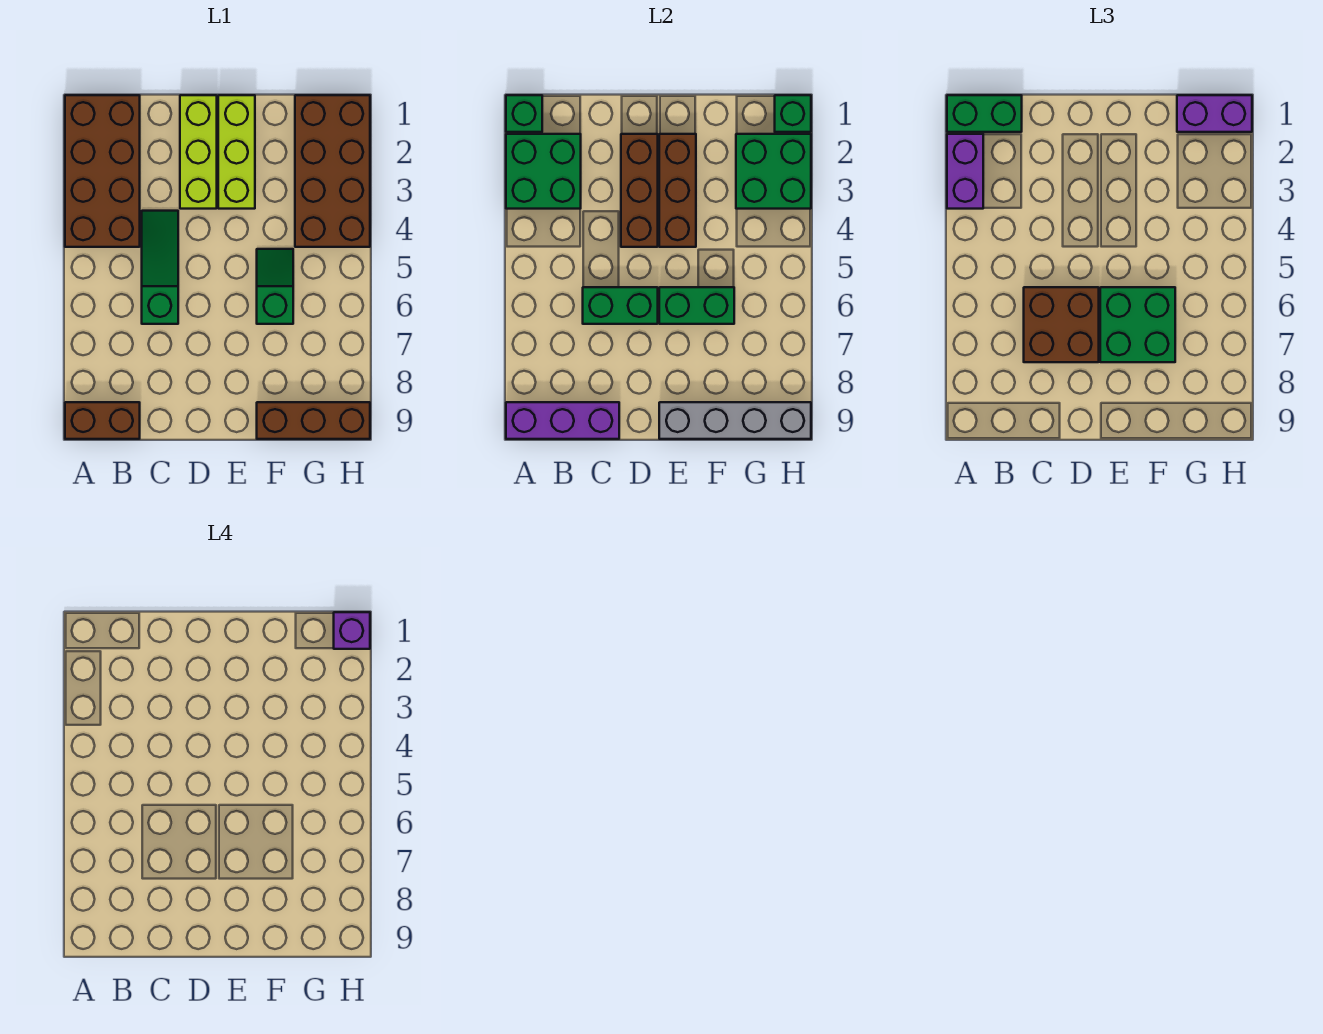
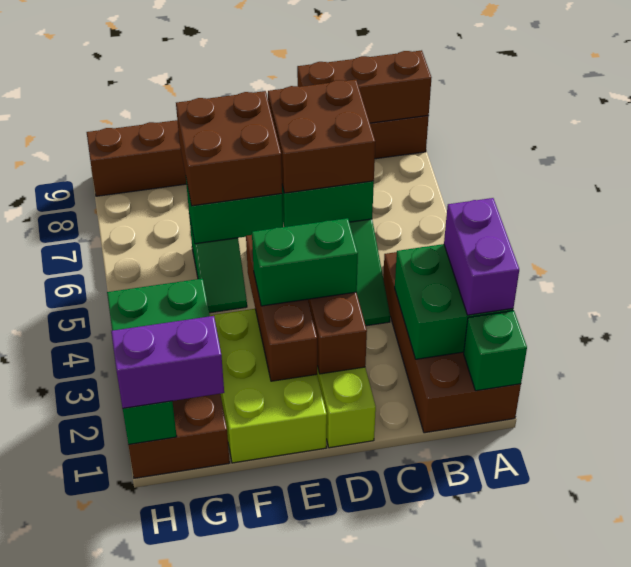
green brick A1:B1 level 3 -> green brick D3:E3 level 3
purple brick A9:C9 level 2 -> brown brick A9:C9 level 2
lime brick E1:E3 level 1 -> lime brick E1:F3 level 1
green brick E6:F7 level 3 -> brown brick E6:F7 level 3
grey brick E9:H9 level 2 -> none
purple brick H1 level 4 -> none

